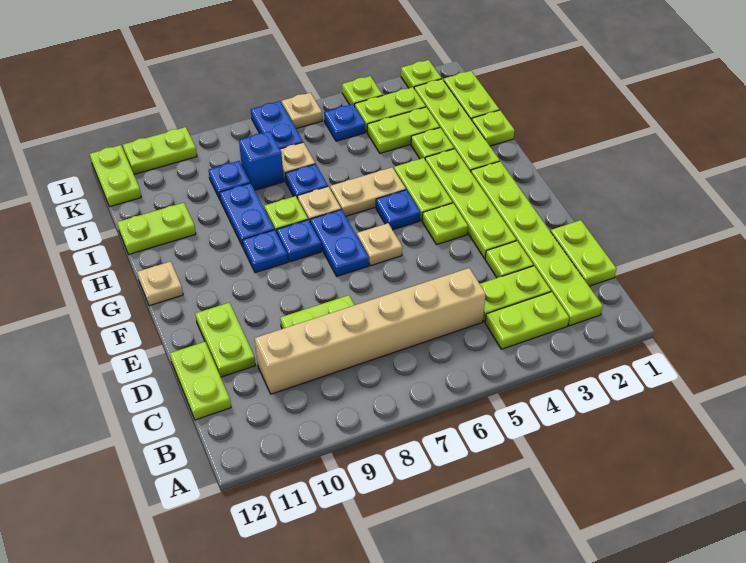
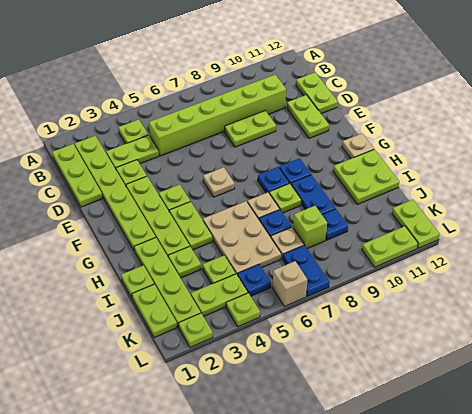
lime plate B3:B4 level 1 -> lime plate B4 level 1
lime plate C1:D1 level 1 -> lime plate B1:D1 level 1
tan brick C5:C10 level 1 -> lime brick C5:C10 level 1
blue plate F7:G7 level 1 -> none
blue plate G5 level 1 -> none
tan plate H5:H6 level 1 -> tan plate H5:J6 level 1
lime plate I11:I12 level 1 -> lime plate H11:I12 level 1
lime plate J3:J4 level 1 -> lime plate J4 level 1
blue brick J8 level 1 -> lime brick J8 level 1
tan plate L6 level 1 -> tan brick L6 level 1

